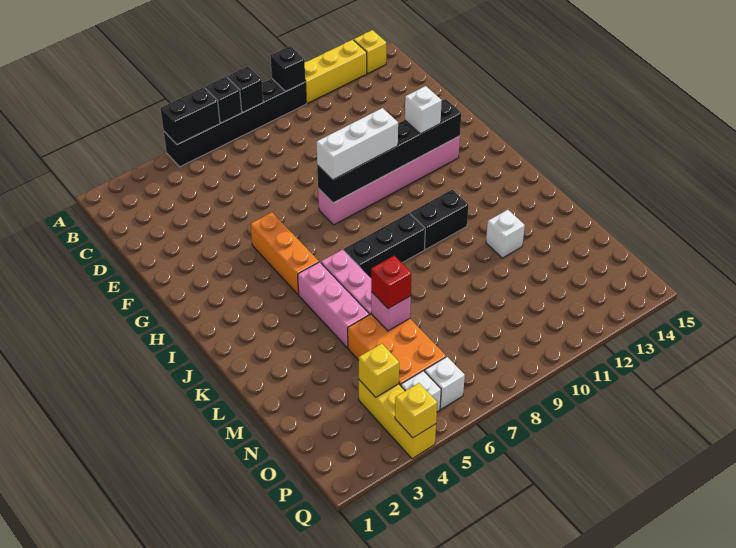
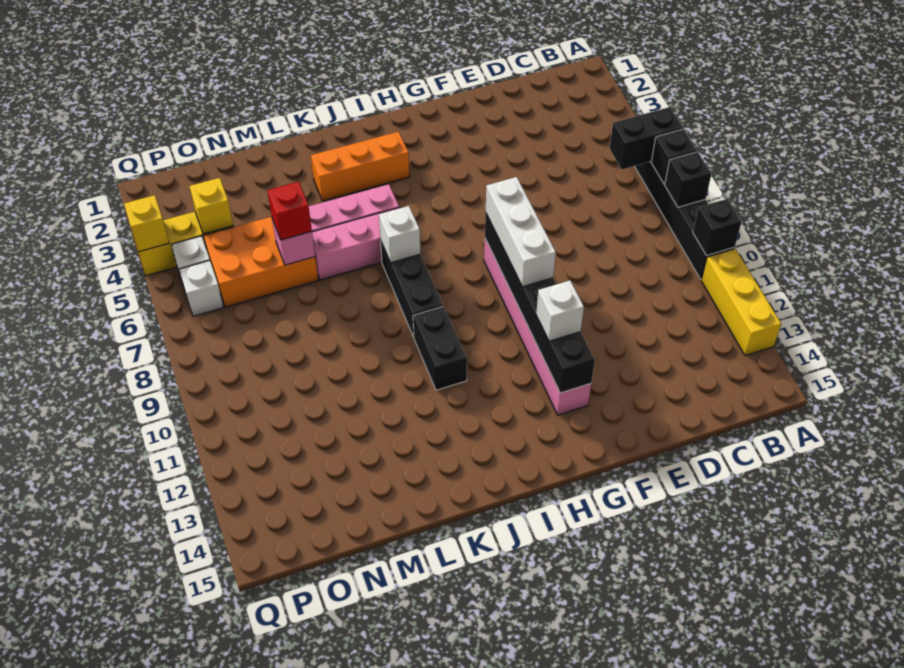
black brick A5:A6 level 2 -> black brick A6:B6 level 2
yellow brick A14 level 1 -> none
orange brick G5:I5 level 1 -> orange brick I3:K3 level 1
white brick L12 level 1 -> white brick J7 level 2

